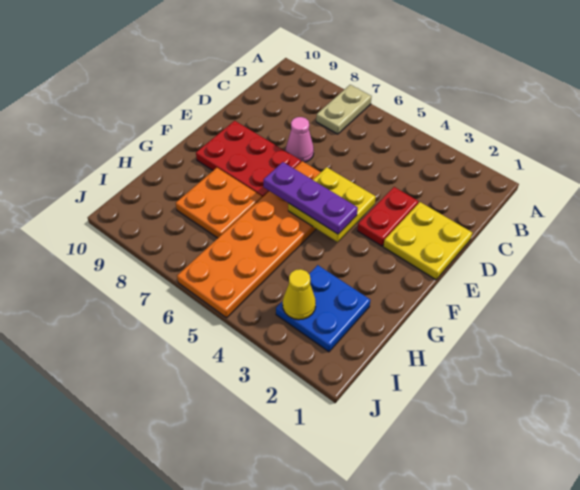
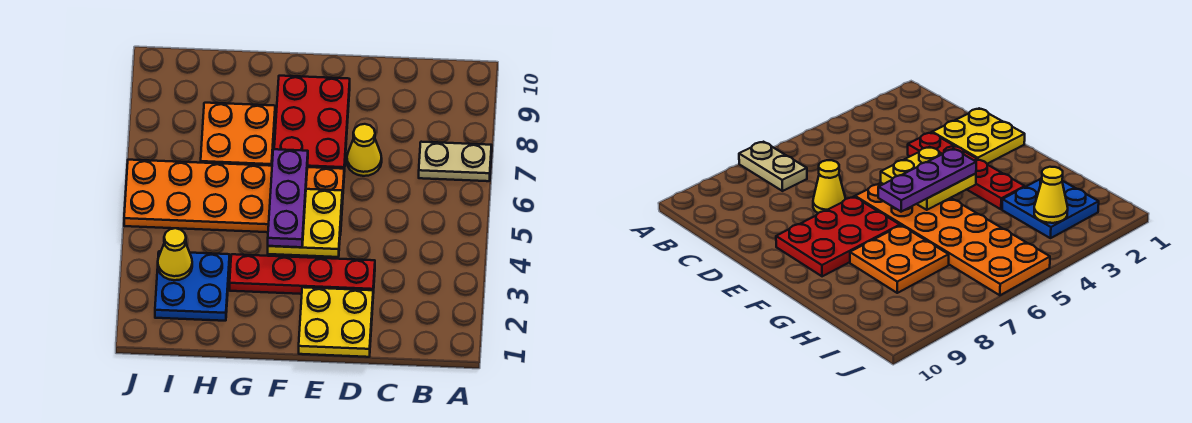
red plate D3:E3 level 1 -> red plate D3:G3 level 1
pink cone D7 level 1 -> yellow cone D7 level 1

